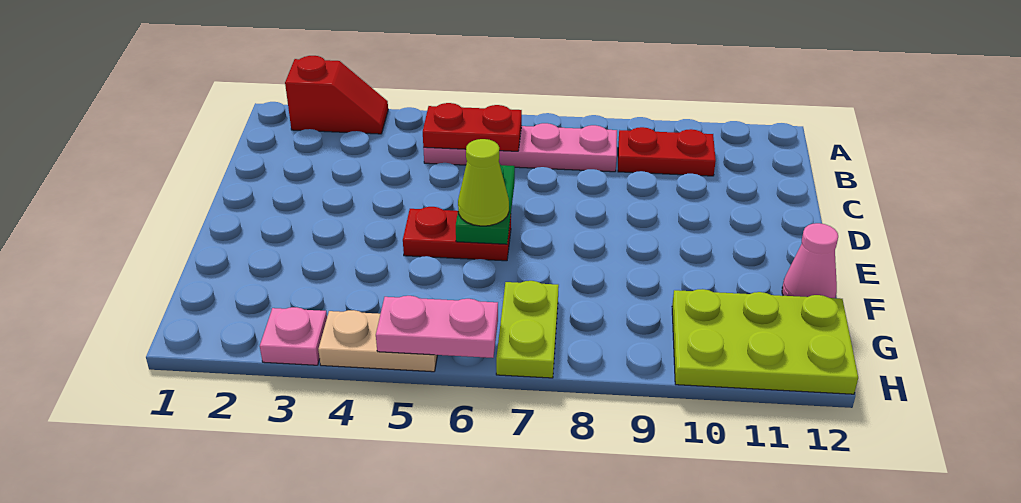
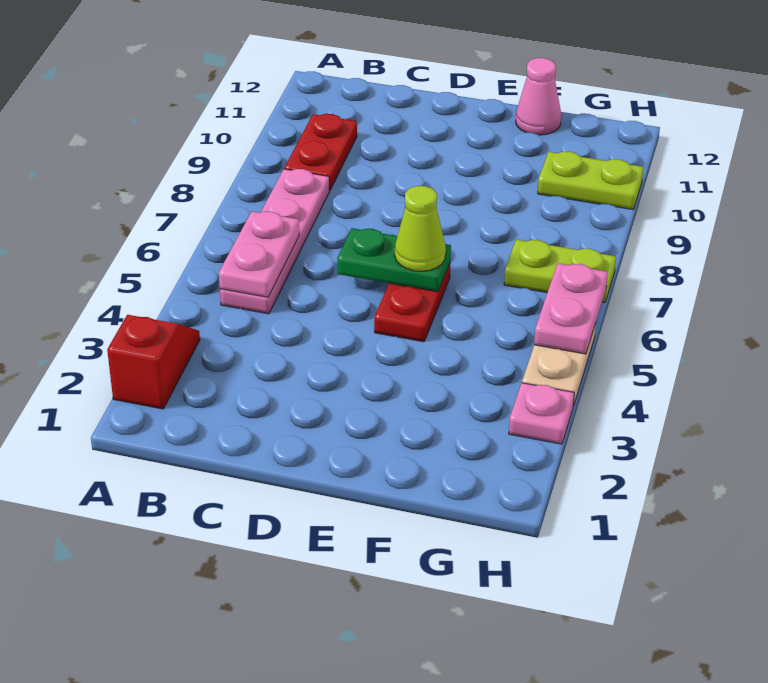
red plate B5:B6 level 2 -> pink plate B5:B6 level 2
lime plate G10:H12 level 1 -> lime plate G10:H10 level 1

